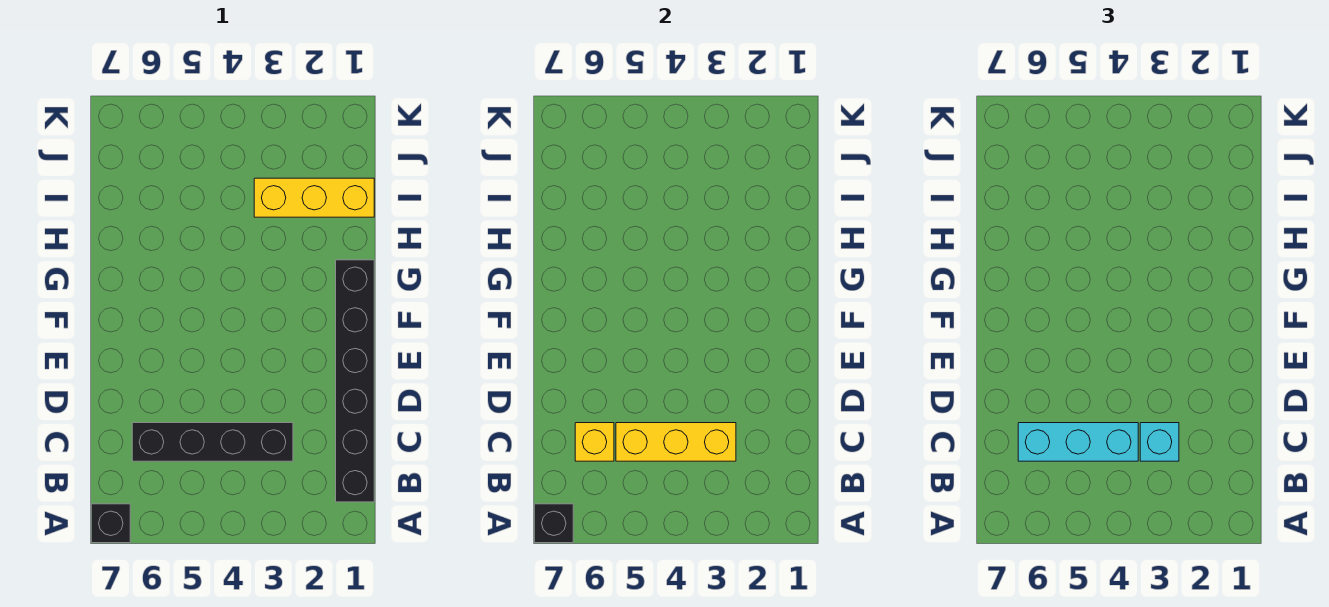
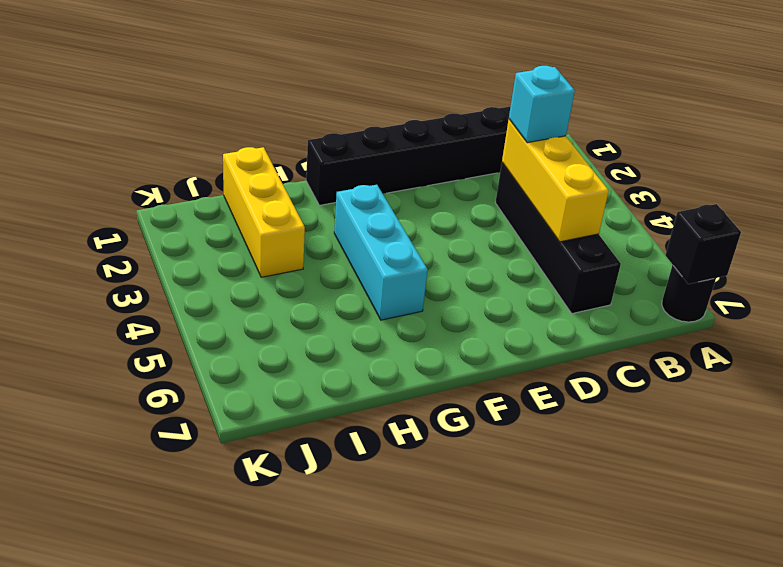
black brick A7 level 1 -> black round brick A7 level 1
cyan brick C4:C6 level 3 -> cyan brick G3:G5 level 1
yellow brick C6 level 2 -> none

